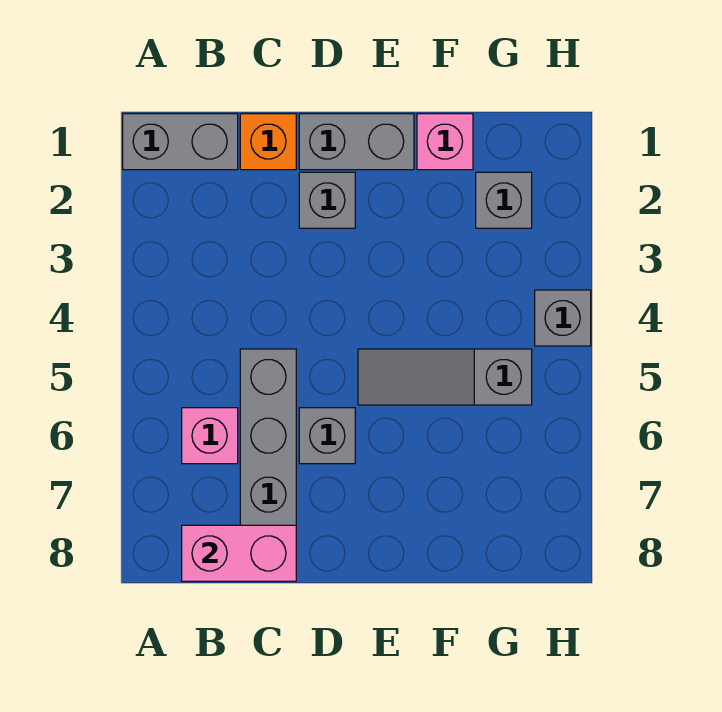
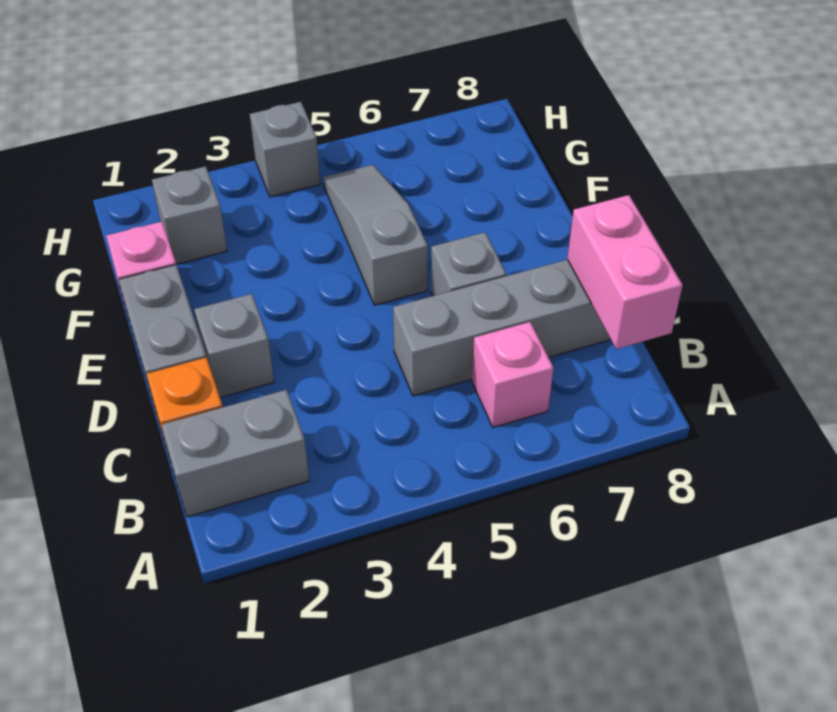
grey brick A1:B1 level 1 -> grey brick B1:B2 level 1
grey slope E5:G5 level 1 top G -> grey slope E5:G5 level 1 top E

